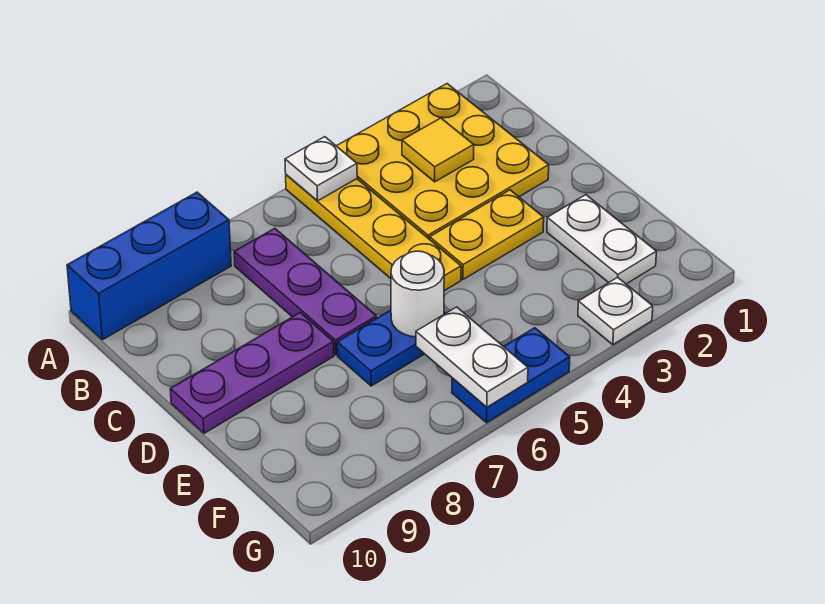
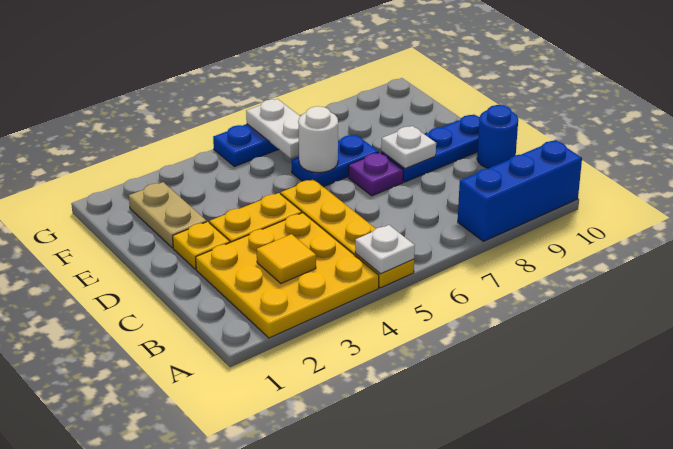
purple plate B7:D7 level 1 -> purple plate D7 level 1
none -> blue round brick C10 level 1
none -> yellow plate D2 level 1
purple plate D8:D10 level 1 -> blue plate D8:D10 level 1
white plate E2:F2 level 1 -> tan plate E2:F2 level 1
white plate G3 level 1 -> white plate D8 level 2

